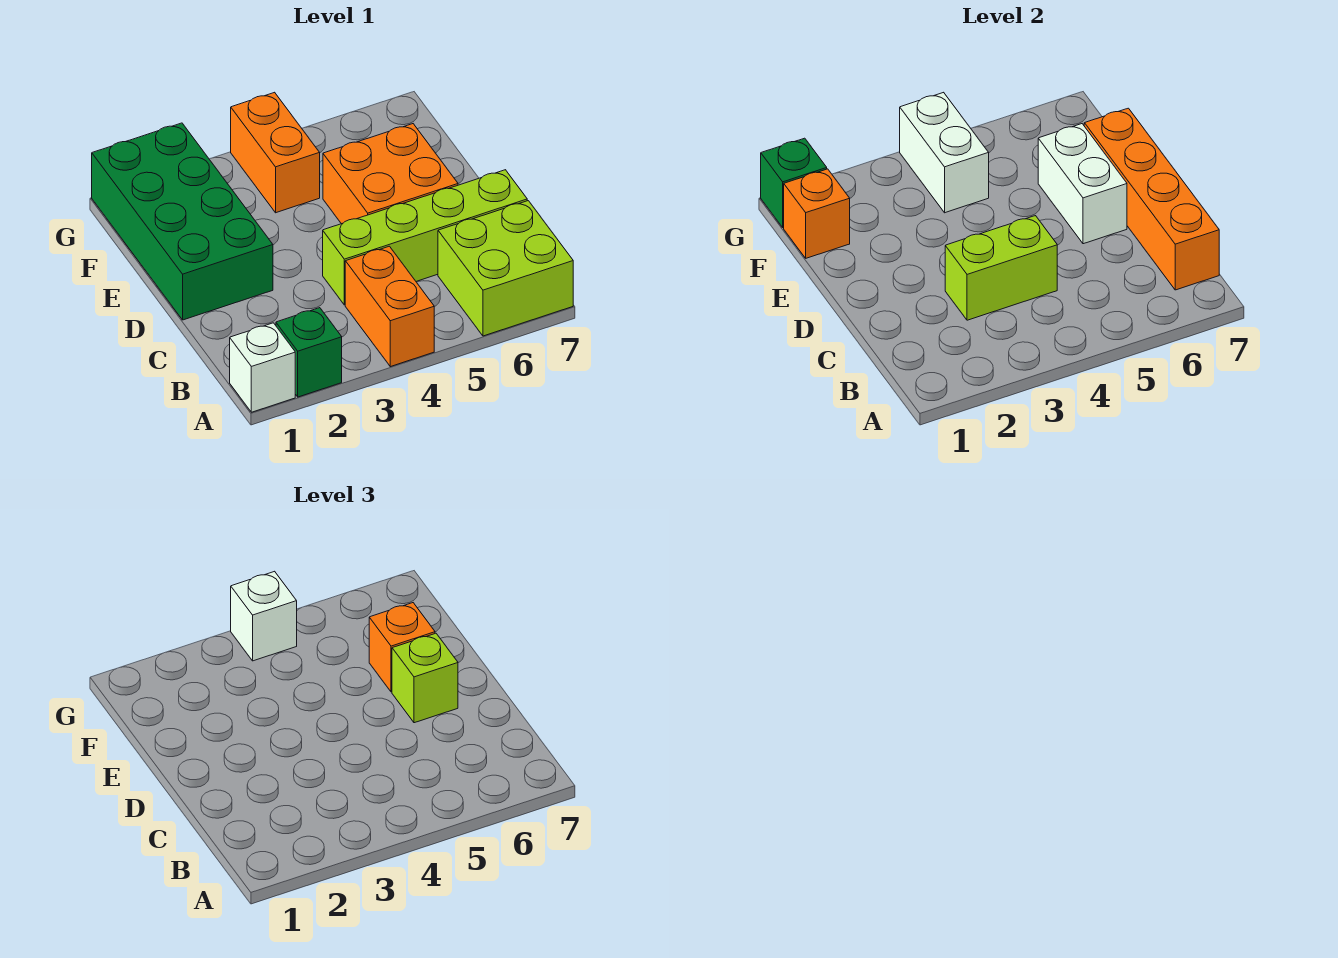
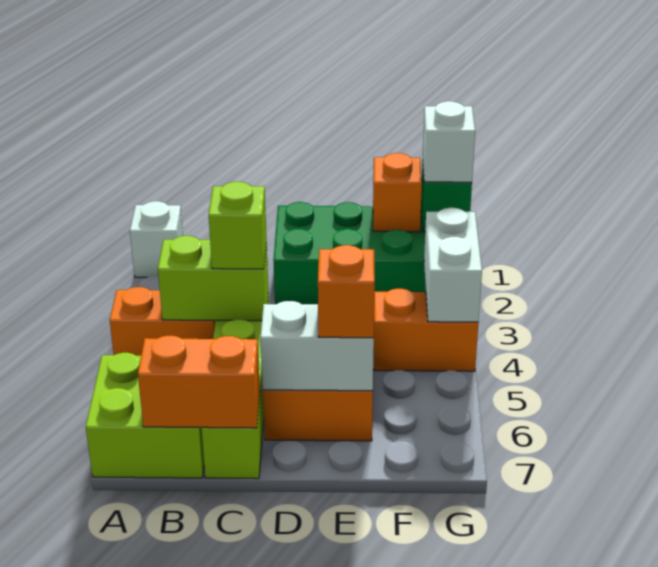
green brick A2 level 1 -> none
orange brick B7:E7 level 2 -> orange brick B7:C7 level 2
lime brick C3:C4 level 2 -> lime brick B4:C4 level 2
lime brick D6 level 3 -> lime brick C4 level 3
white brick F4:G4 level 2 -> white brick G3:G4 level 2
white brick G4 level 3 -> white brick G1 level 3

